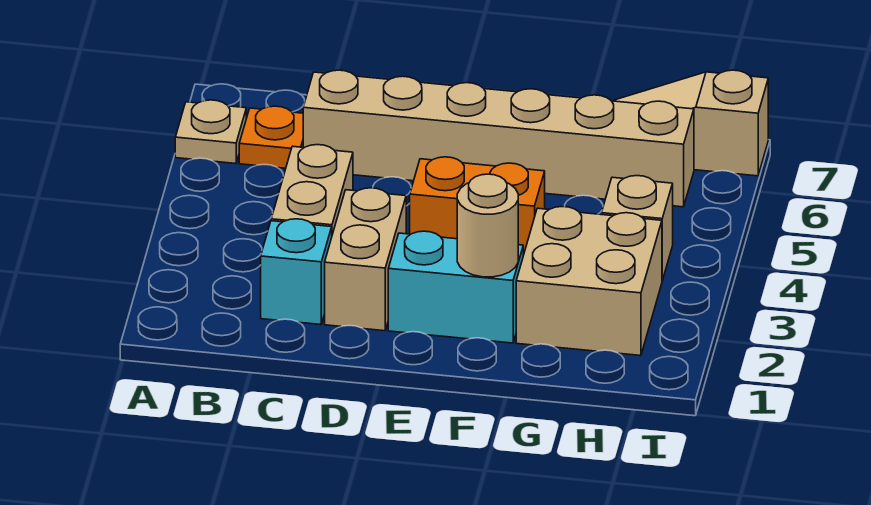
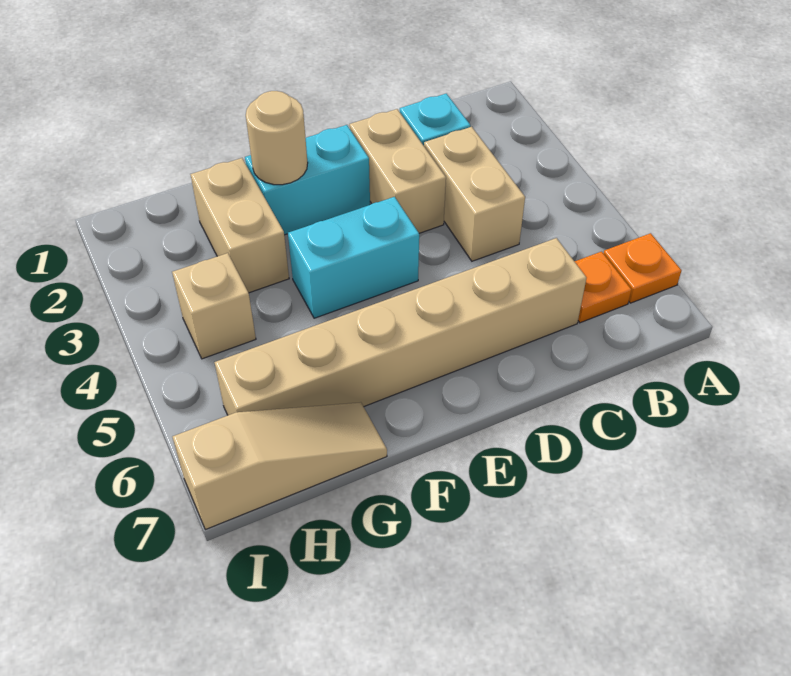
tan plate A6 level 1 -> orange plate A6 level 1
orange brick E4:F4 level 1 -> cyan brick E4:F4 level 1
tan brick G2:H3 level 1 -> tan brick G2:G3 level 1

